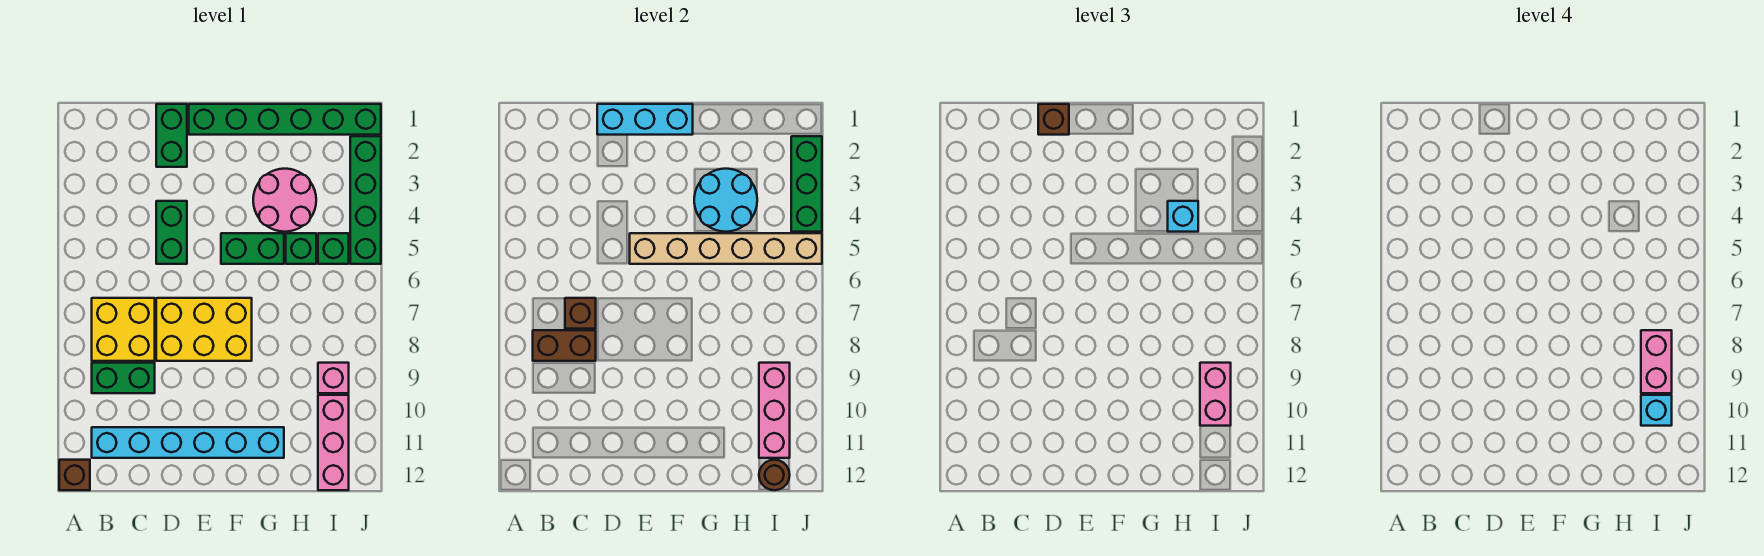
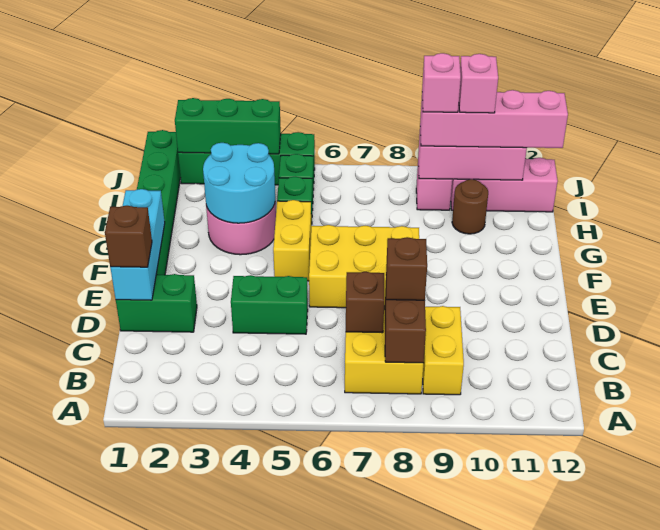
brown brick A12 level 1 -> brown brick C8 level 3
green brick B9:C9 level 1 -> yellow brick B9:C9 level 1
cyan brick B11:G11 level 1 -> none
yellow brick D7:F8 level 1 -> yellow brick E6:F8 level 1
tan brick E5:J5 level 2 -> none
green brick F5:G5 level 1 -> yellow brick F5:G5 level 1
cyan brick H4 level 3 -> none
pink brick I8:I9 level 4 -> pink brick I9 level 4
pink brick I9:I10 level 3 -> pink brick I9:I12 level 3
cyan brick I10 level 4 -> pink brick I10 level 4
brown round brick I12 level 2 -> brown round brick H10 level 1

